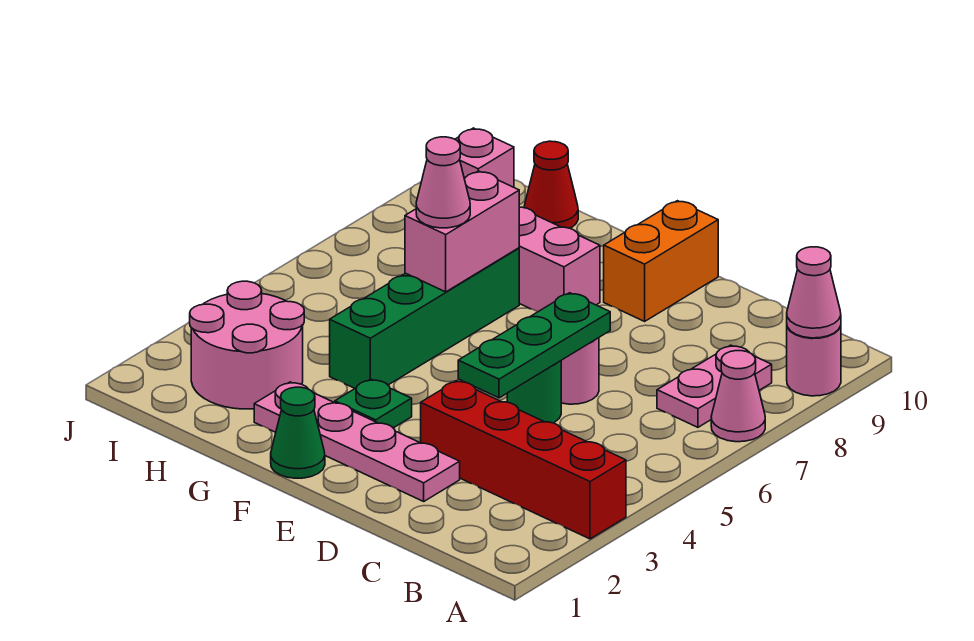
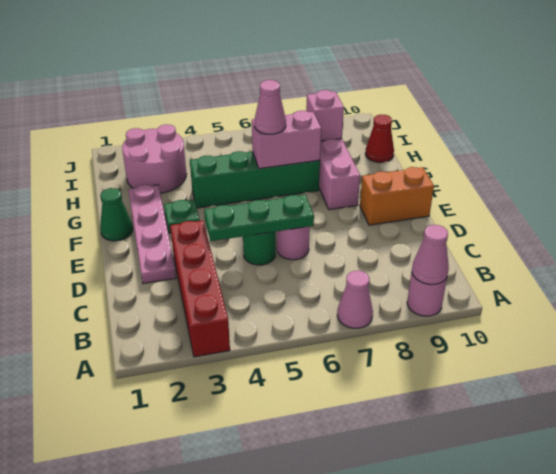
pink plate B7:B8 level 1 -> none

